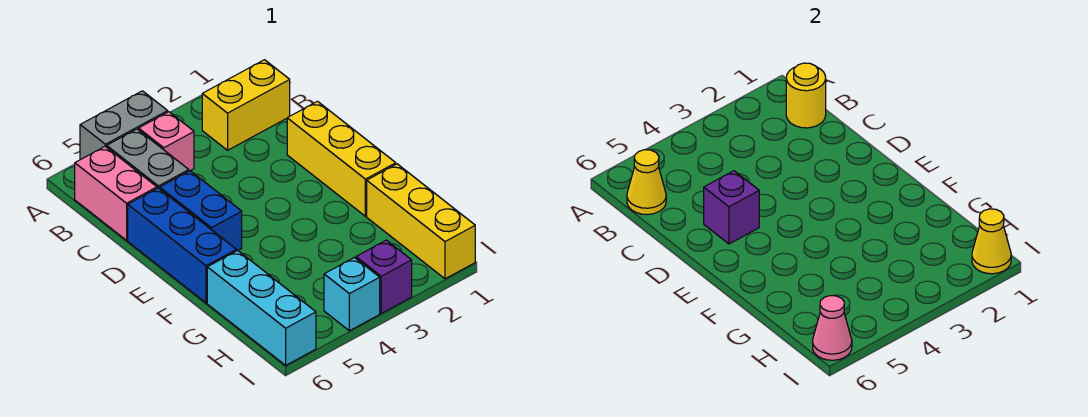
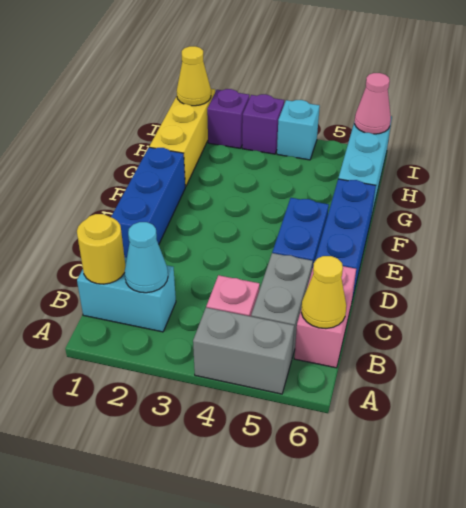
yellow brick B1:B2 level 1 -> cyan brick B1:B2 level 1
none -> cyan cone B2 level 2
yellow brick D1:F1 level 1 -> blue brick D1:F1 level 1
purple brick D5 level 2 -> purple brick I2 level 1

